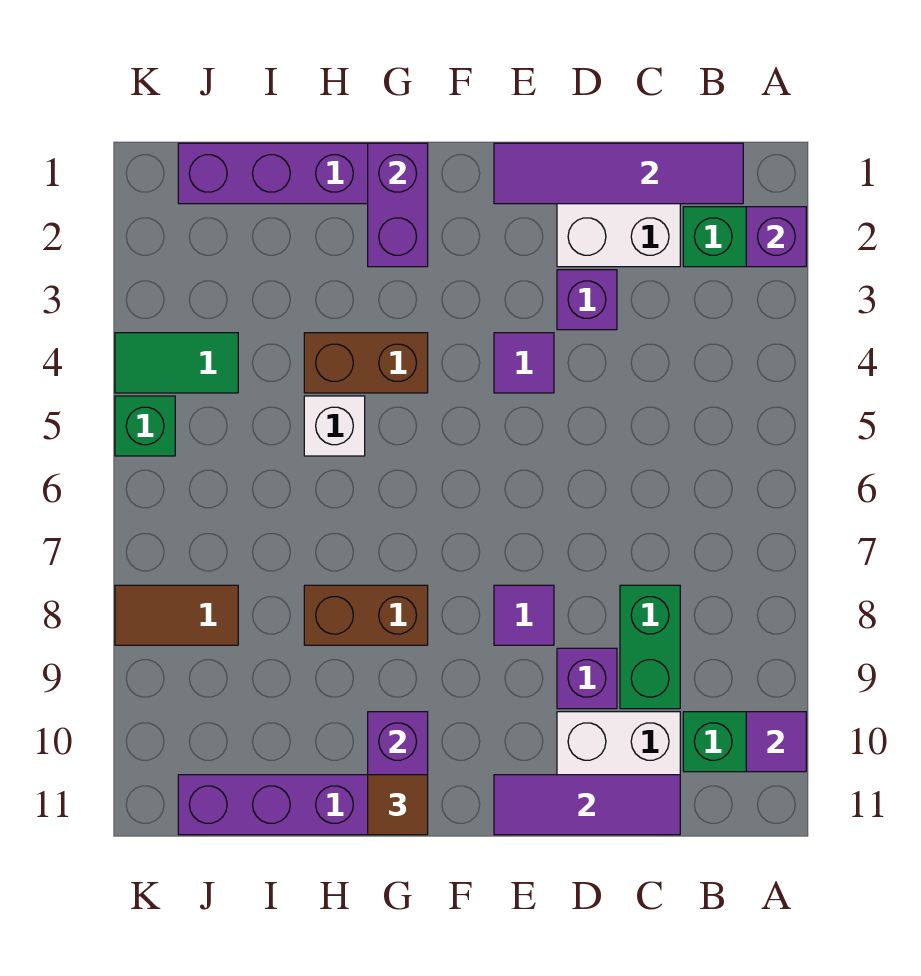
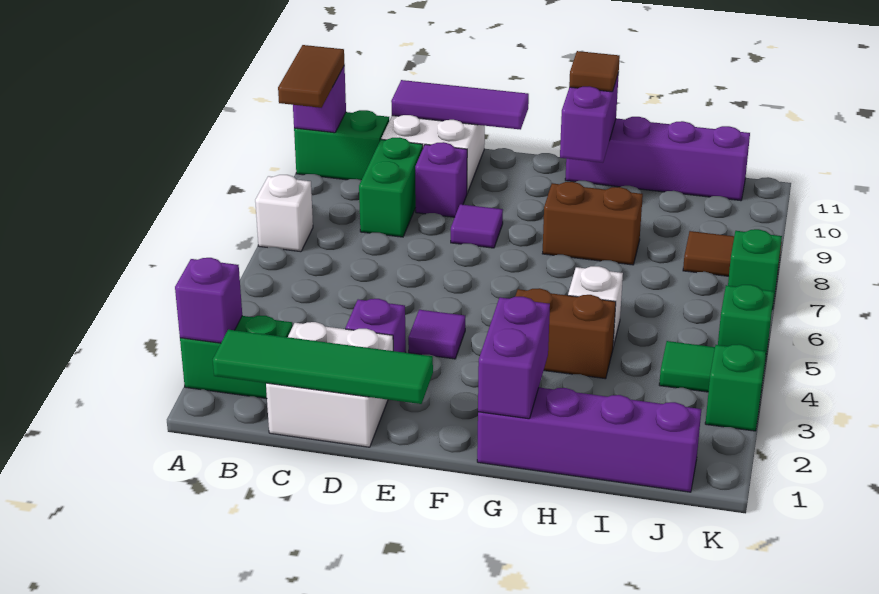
none -> white brick A7 level 1
none -> brown tile A9:A10 level 3
purple tile A10 level 2 -> purple brick A10 level 2
purple tile B1:E1 level 2 -> green tile B1:E1 level 2
none -> green brick K3 level 1
none -> green brick K7 level 1

